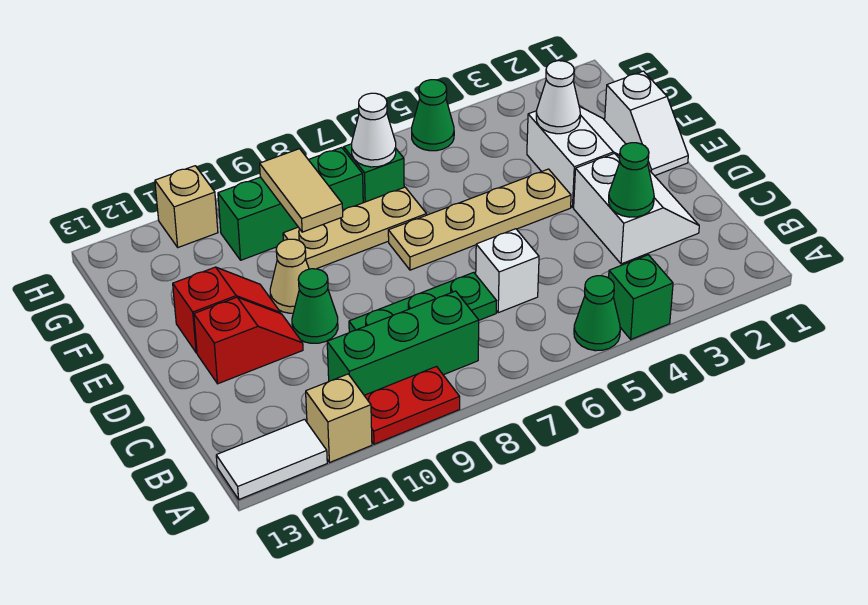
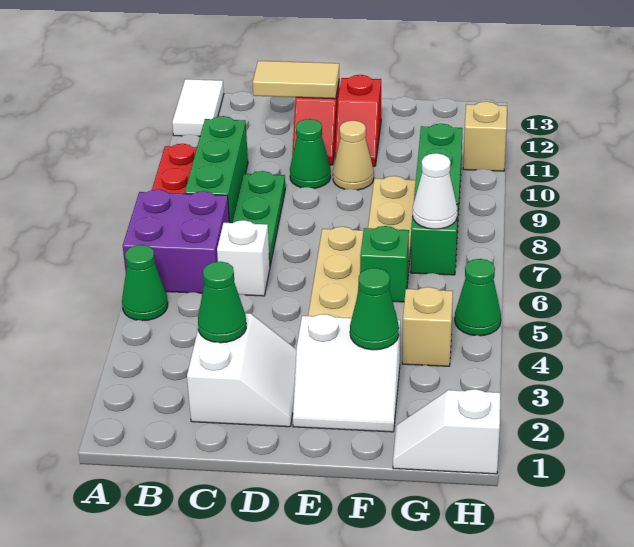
green brick A4 level 1 -> green brick F6 level 1
none -> purple brick A6:B7 level 1
tan brick A11 level 1 -> tan brick G4 level 1
white slope C2:D3 level 1 top 3 -> white slope C2:D3 level 1 top C
white slope E1:F1 level 1 top F -> white slope G1:H1 level 1 top H
white cone F3 level 2 -> green cone F3 level 2
tan tile F9:G9 level 2 -> tan tile C12:D12 level 2

